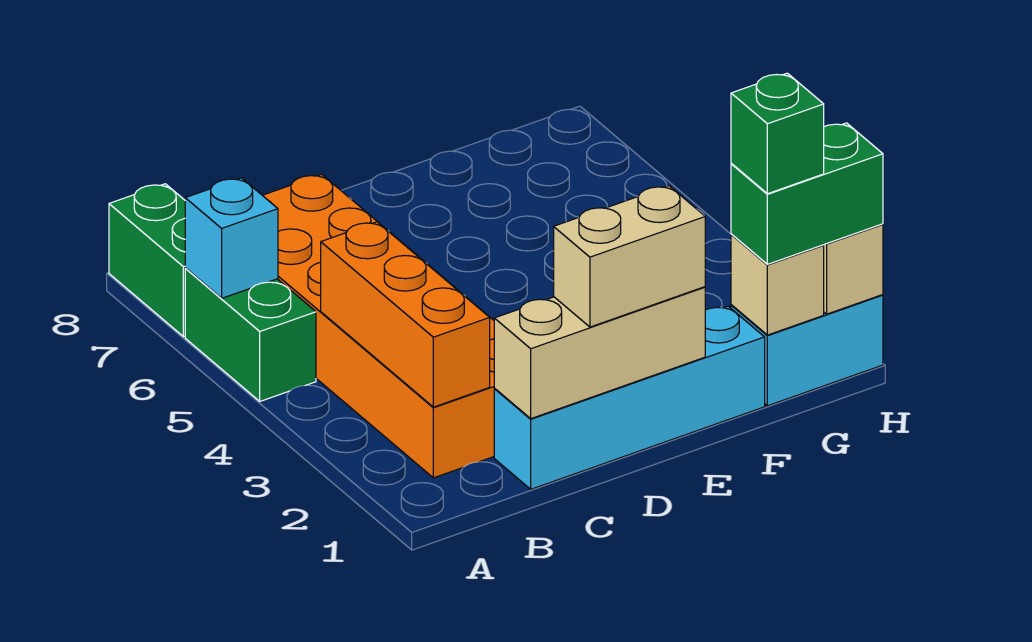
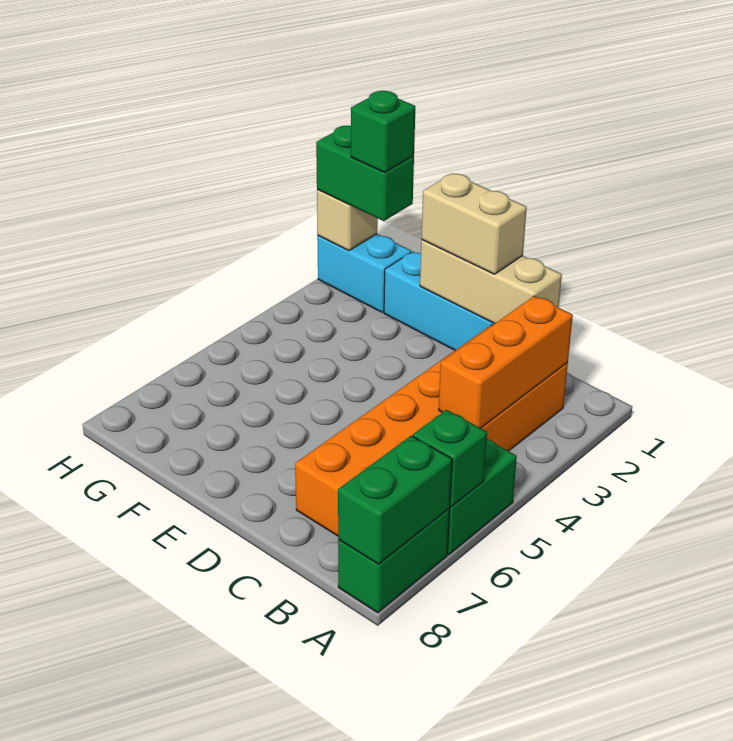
cyan brick A6 level 2 -> green brick A6 level 2
none -> green brick A7:A8 level 2
tan brick G1 level 2 -> none

